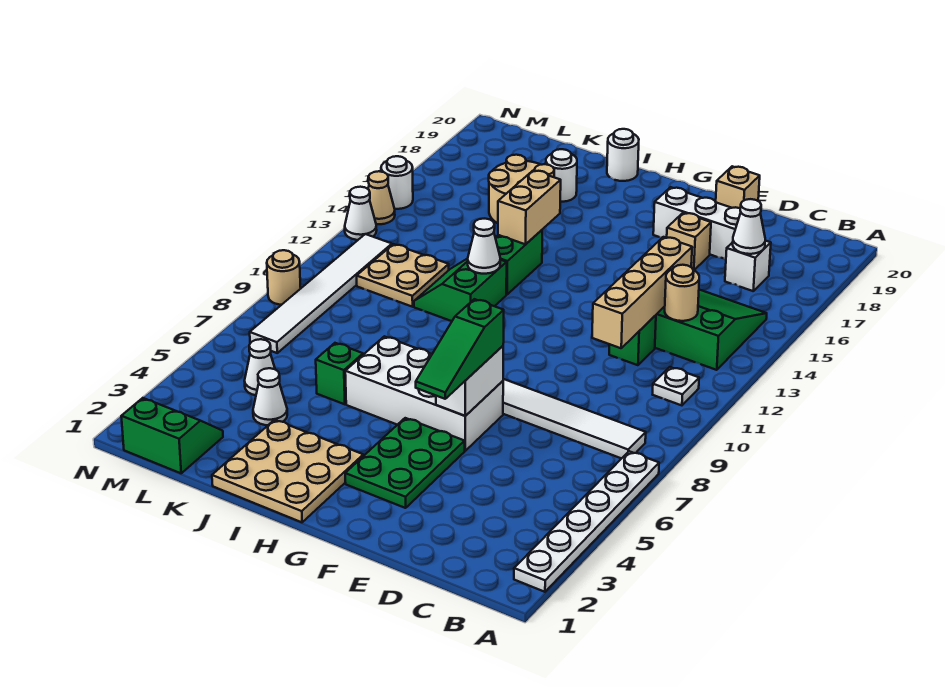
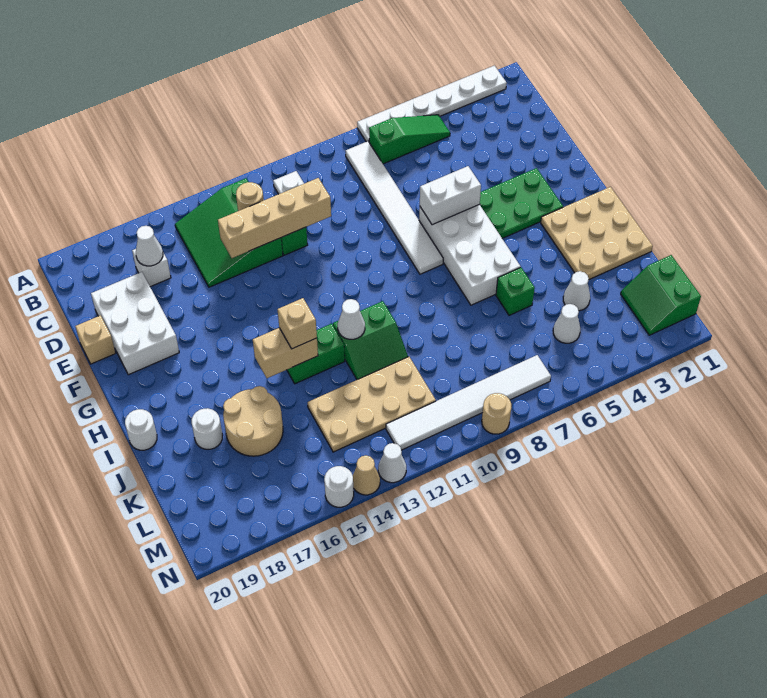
white brick D18:F18 level 1 -> white brick D18:F19 level 1
tan brick E17 level 1 -> tan brick I14 level 3
green slope F5:F7 level 3 top 7 -> green slope B5:B7 level 1 top 7
tan plate K11:L12 level 1 -> tan plate K11:L14 level 1

